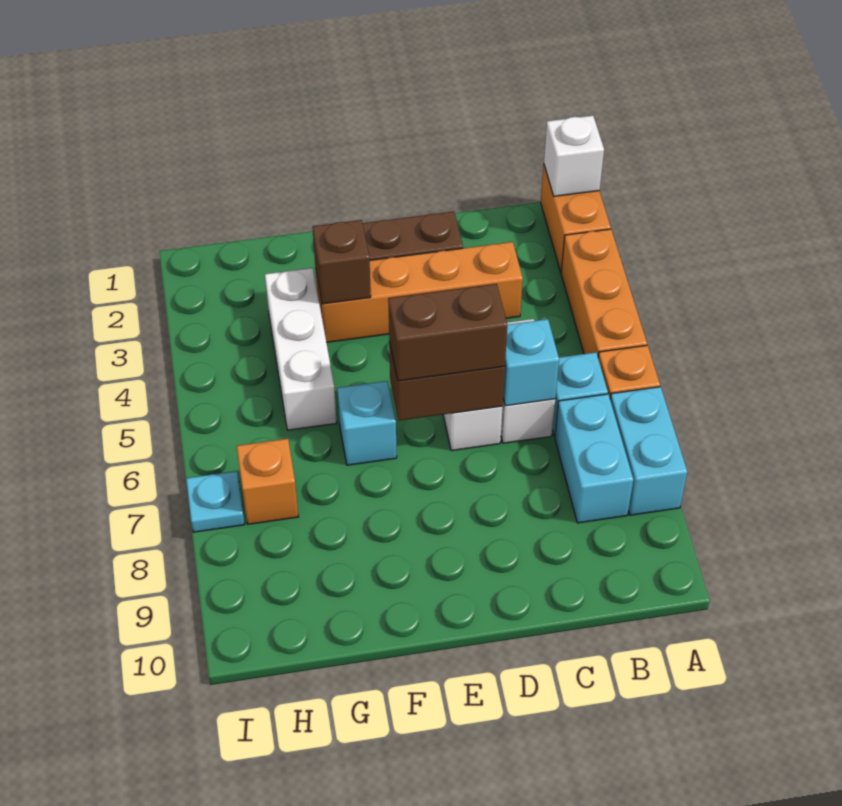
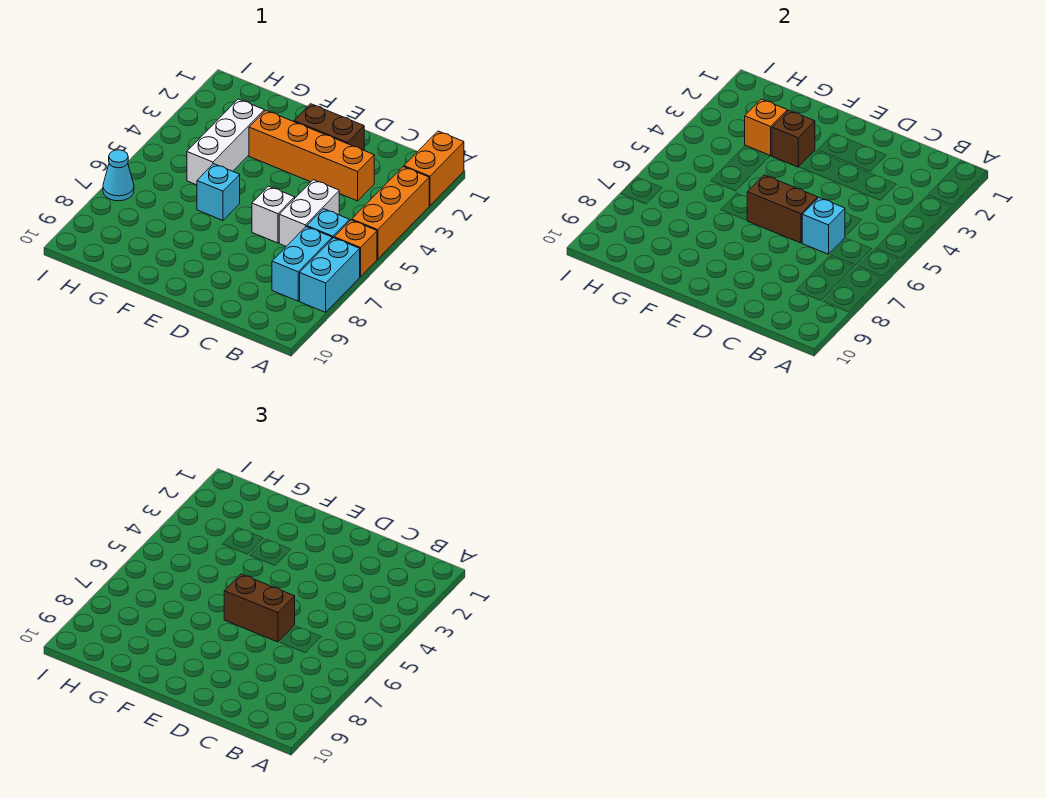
white brick A1 level 2 -> none
orange brick H7 level 1 -> orange brick G3 level 2
cyan plate I7 level 1 -> cyan cone I7 level 1

